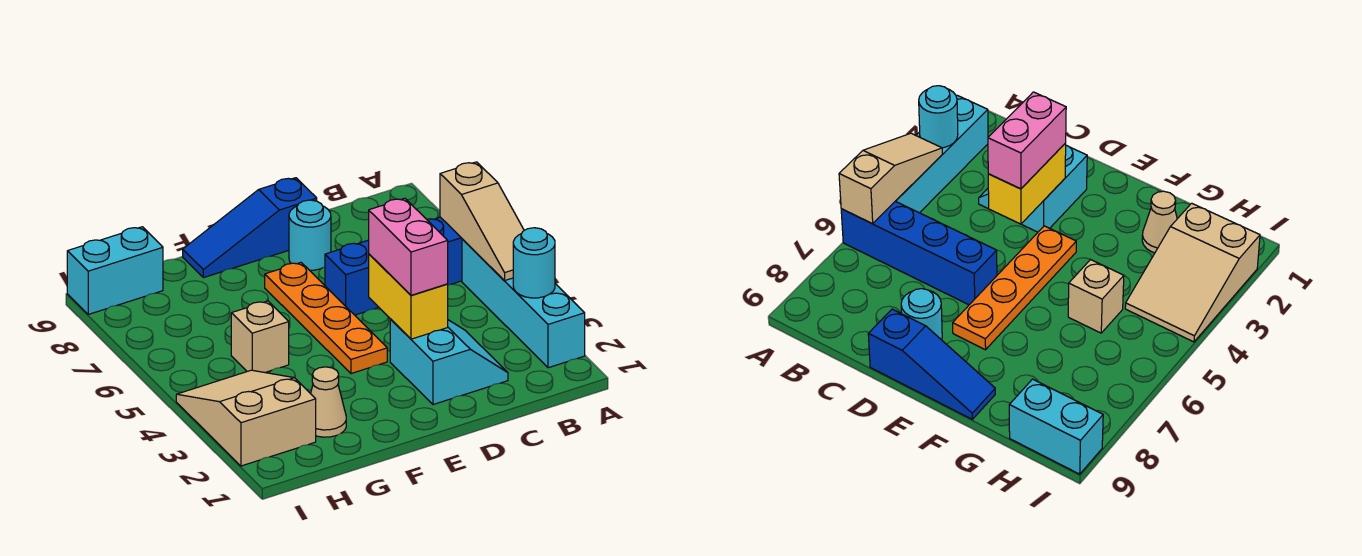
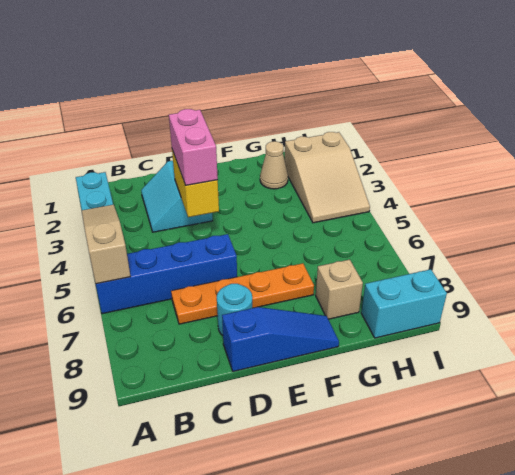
cyan round brick A3 level 2 -> none
orange plate E4:E7 level 1 -> orange plate C7:F7 level 1
tan brick G5 level 1 -> tan brick G8 level 1

